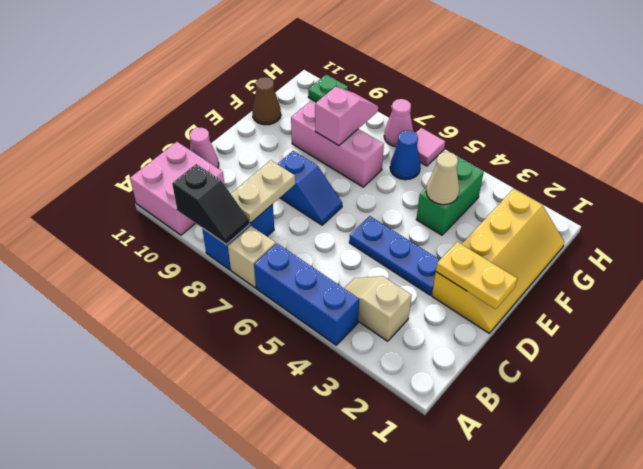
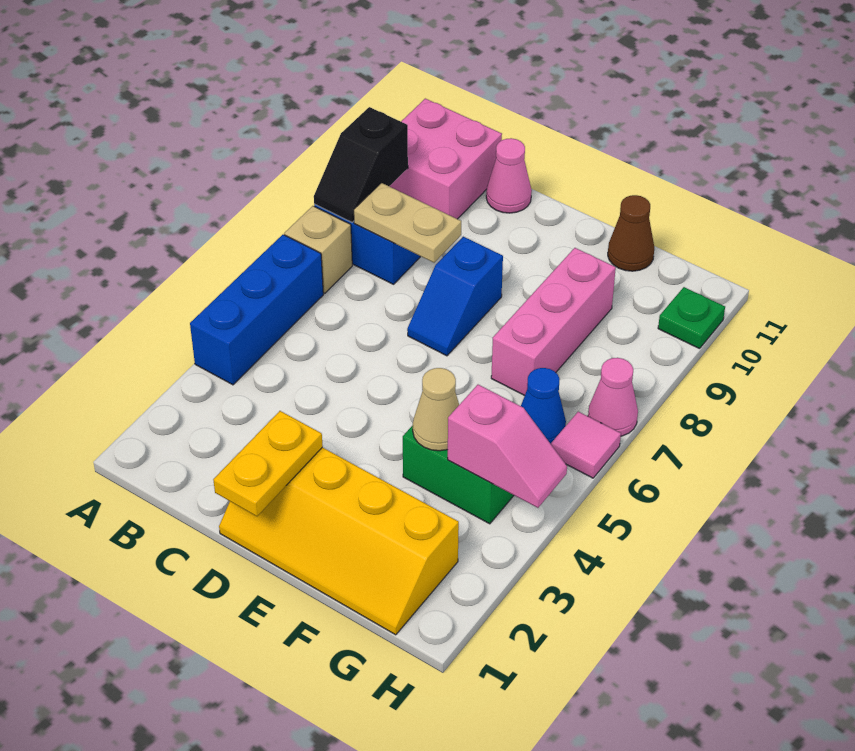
tan slope B3:B4 level 1 top 3 -> none
blue plate D3:D5 level 1 -> none
pink slope F8:G8 level 2 top F -> pink slope G4:H4 level 2 top G

